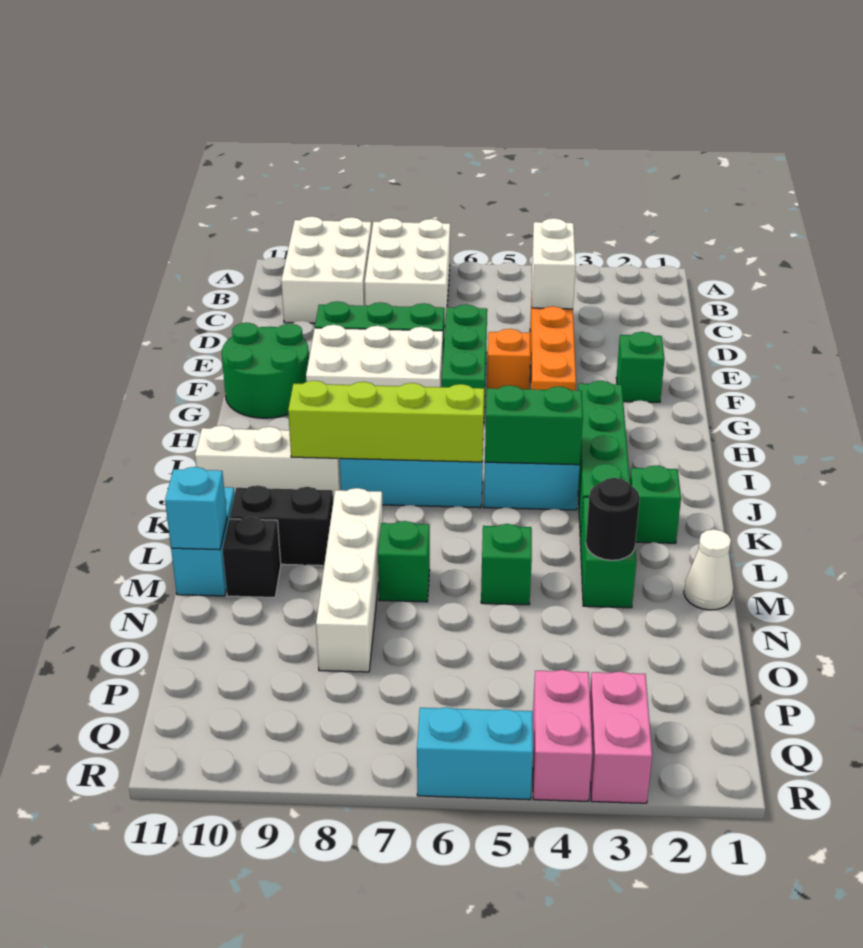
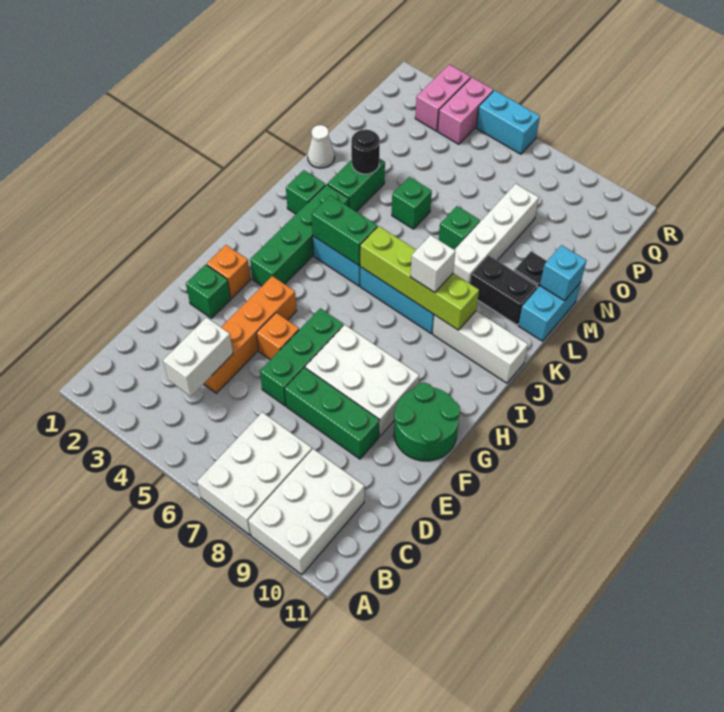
none -> orange brick G2 level 1
none -> white brick J8 level 3

